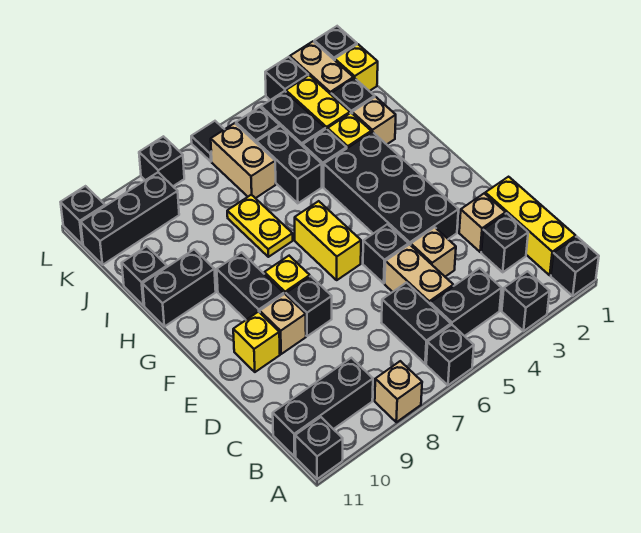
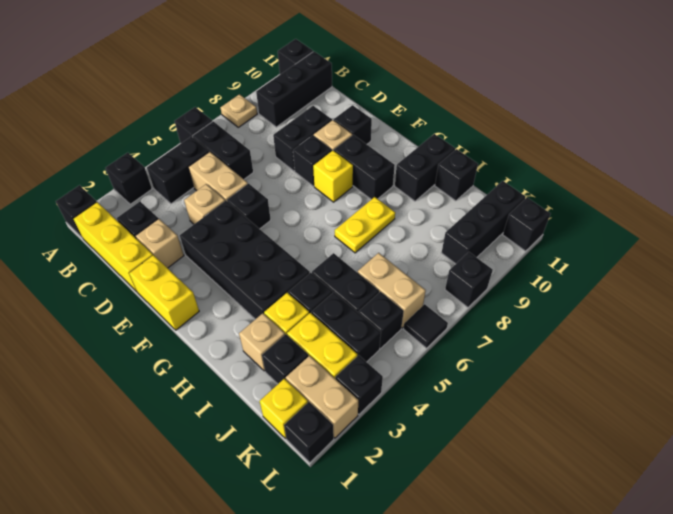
tan brick A8 level 1 -> tan plate A8 level 1
none -> black brick D8:D9 level 1
yellow brick E10 level 1 -> black brick E10 level 1
yellow brick F6:G6 level 1 -> yellow brick E1:F1 level 1
yellow plate H7:I7 level 1 -> yellow plate H7:H8 level 1

